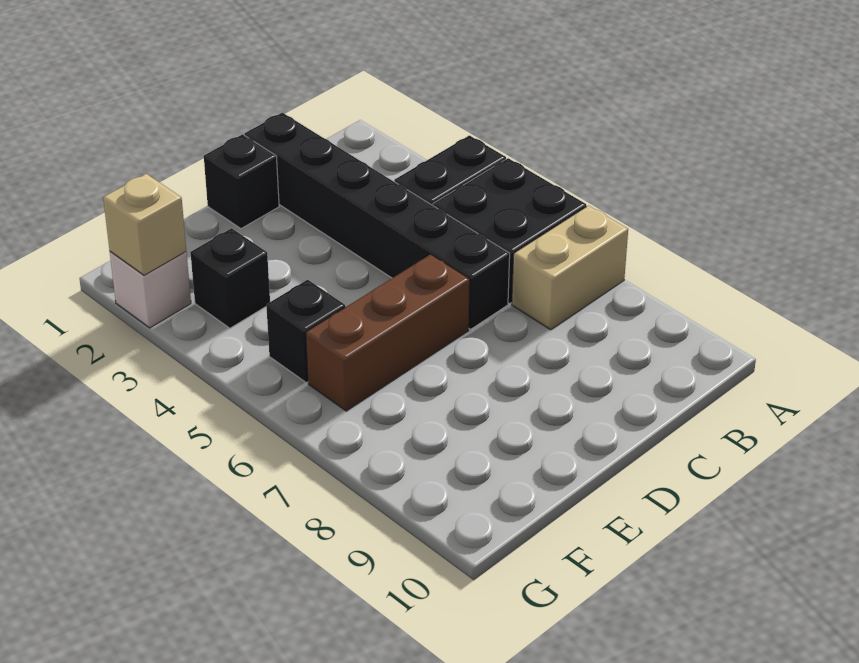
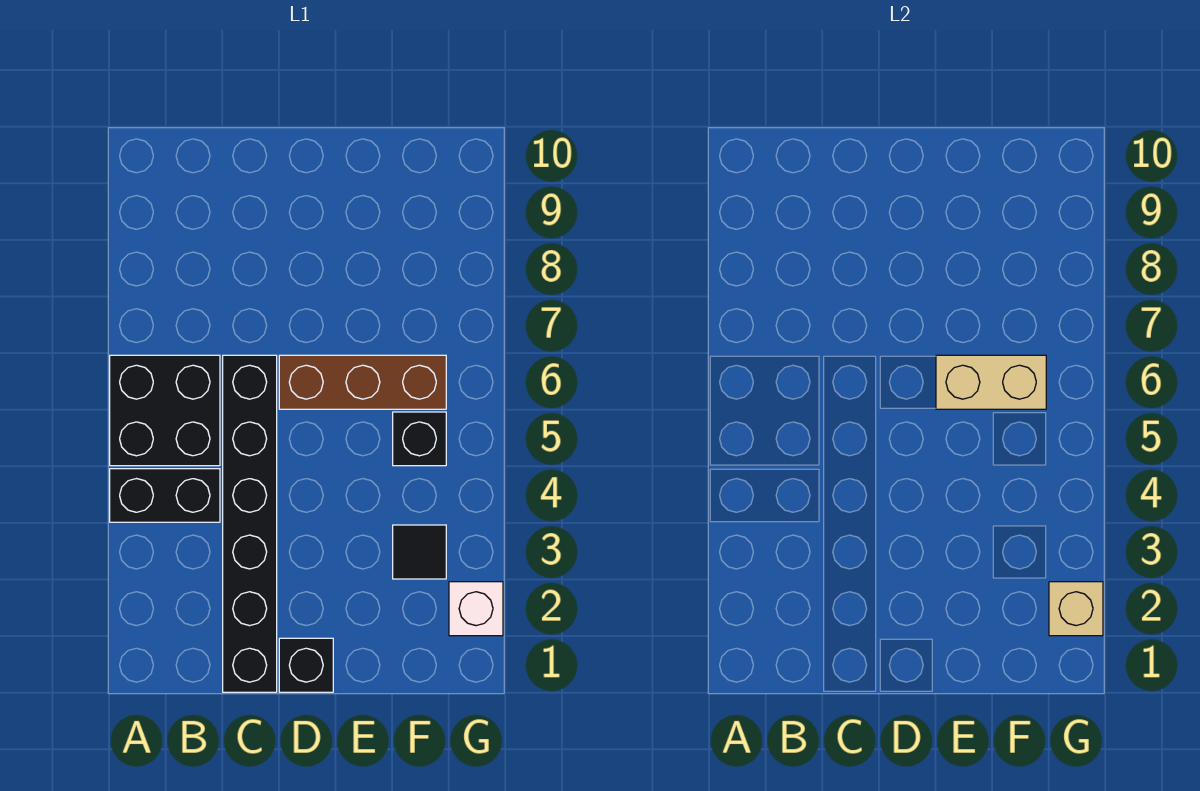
tan brick A7:B7 level 1 -> tan brick E6:F6 level 2
black brick F3 level 1 -> black tile F3 level 1

